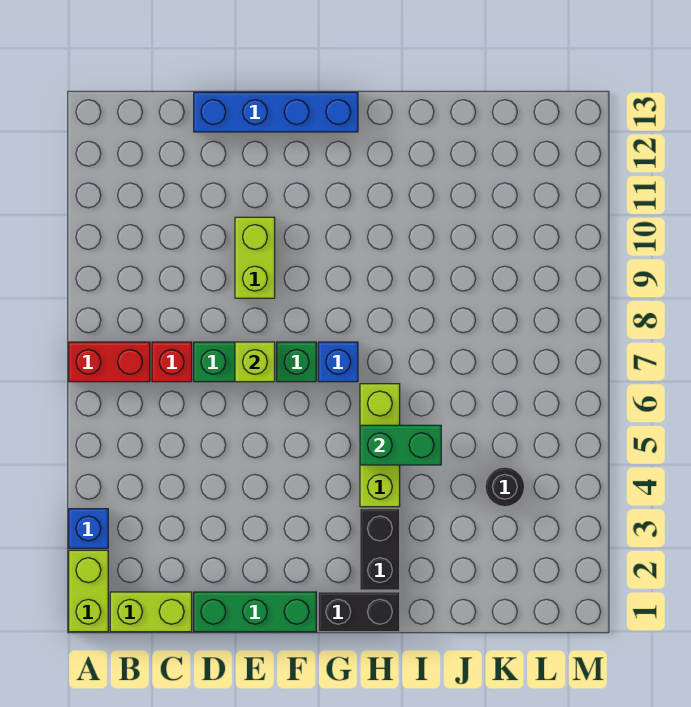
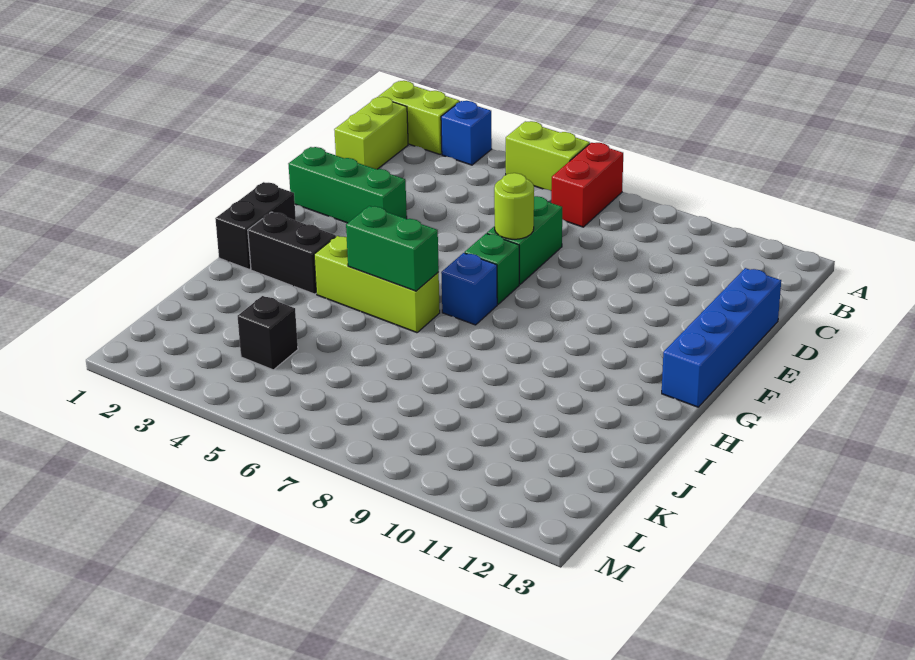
red brick C7 level 1 -> none
green brick D1:F1 level 1 -> green brick E1:E3 level 1
lime brick E7 level 2 -> lime round brick E7 level 2
lime brick E9:E10 level 1 -> lime brick A5:A6 level 1
green brick H5:I5 level 2 -> green brick H5:H6 level 2
black round brick K4 level 1 -> black brick K4 level 1

